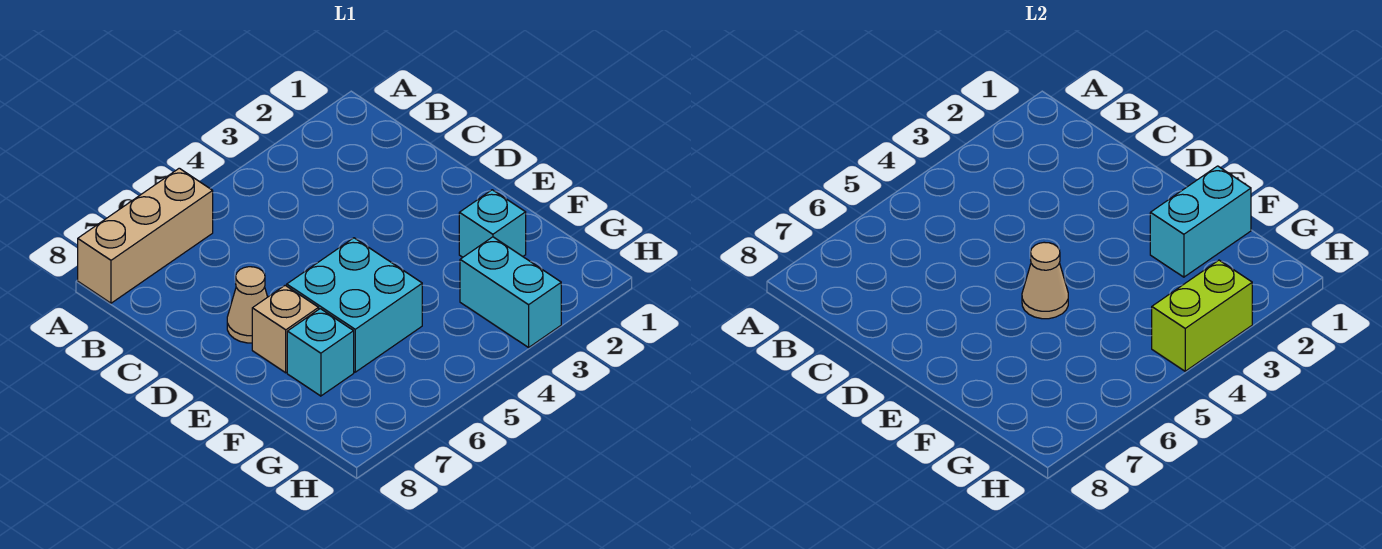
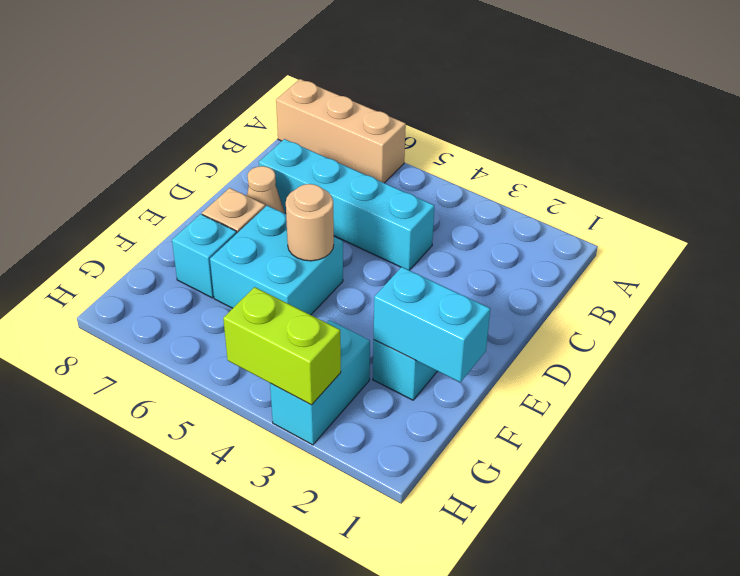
none -> cyan brick C4:C7 level 1
tan cone E5 level 2 -> tan round brick E5 level 2

